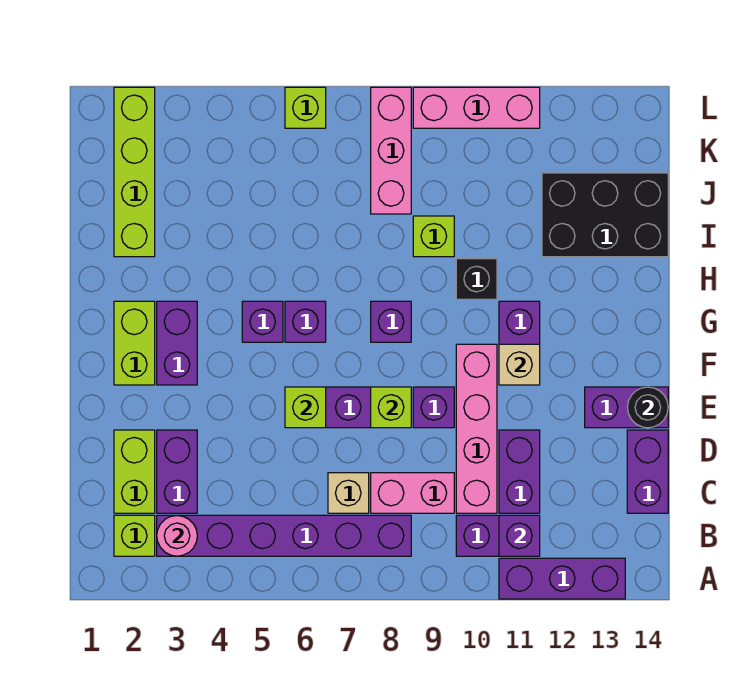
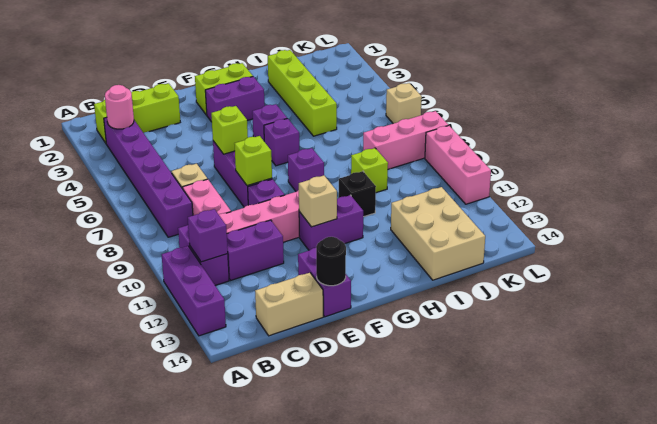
purple brick C3:D3 level 1 -> none
purple brick C14:D14 level 1 -> tan brick C14:D14 level 1
lime brick I2:L2 level 1 -> lime brick I2:I5 level 1
black brick I12:J14 level 1 -> tan brick I12:J14 level 1
lime brick L6 level 1 -> tan brick L6 level 1

